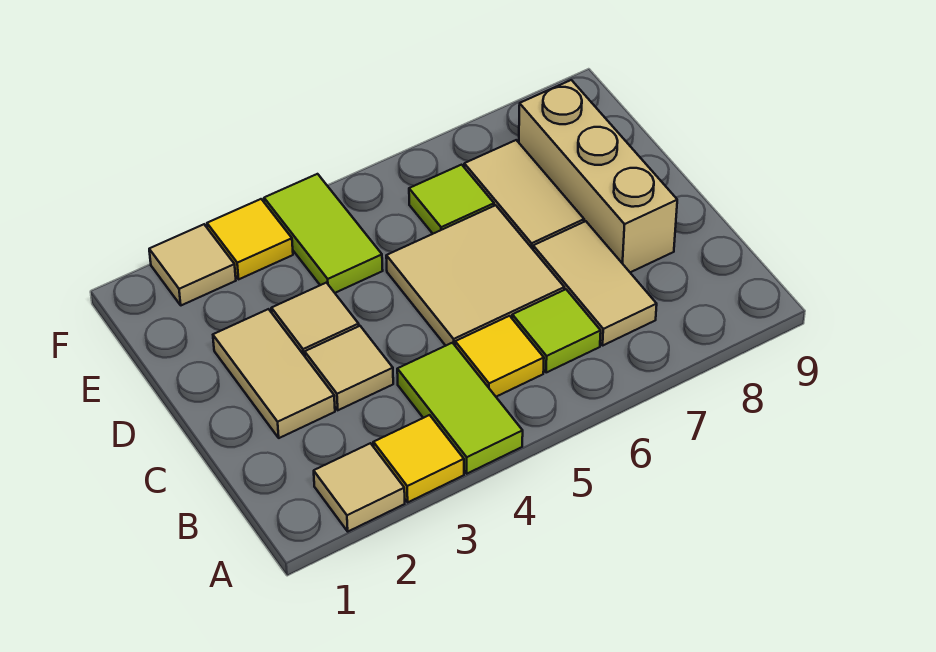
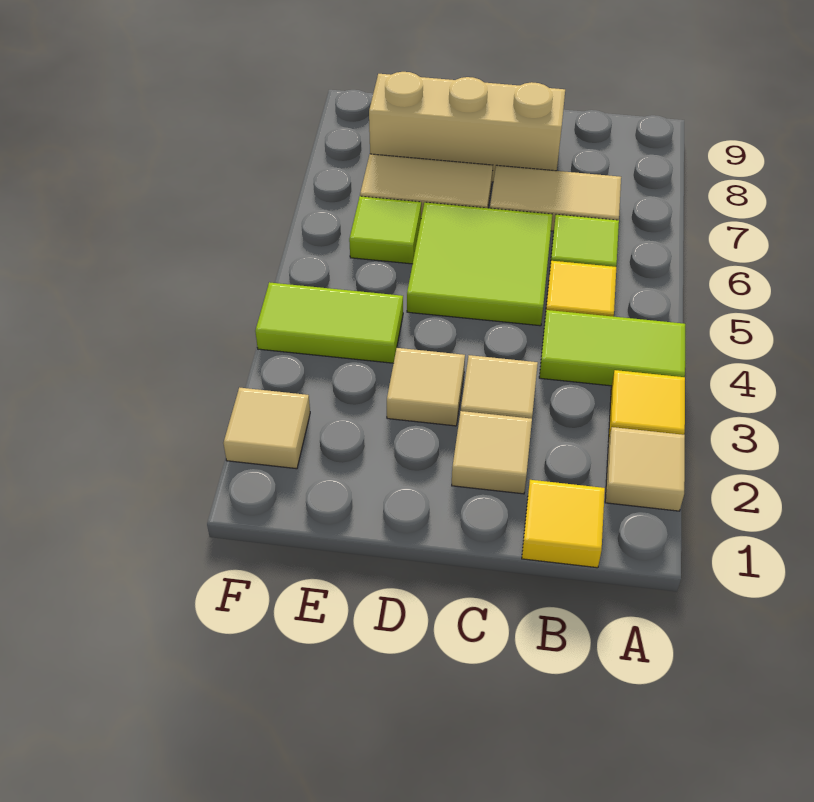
tan tile C2:D2 level 1 -> tan tile C2 level 1
tan tile C5:D6 level 1 -> lime tile C5:D6 level 1
yellow tile F3 level 1 -> yellow tile B1 level 1

